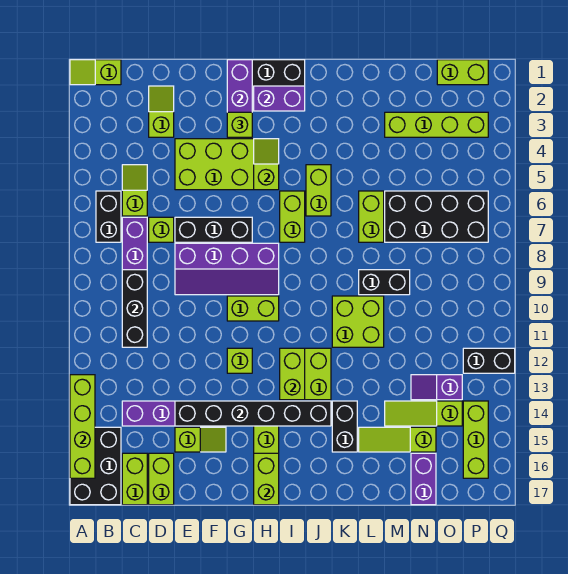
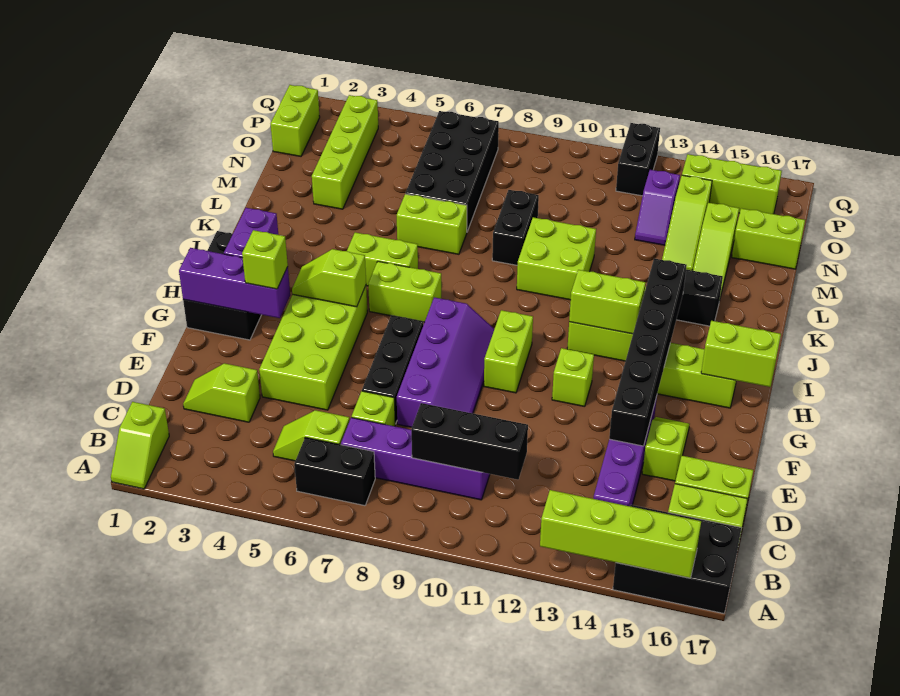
purple brick N16:N17 level 1 -> lime brick N16:N17 level 1

